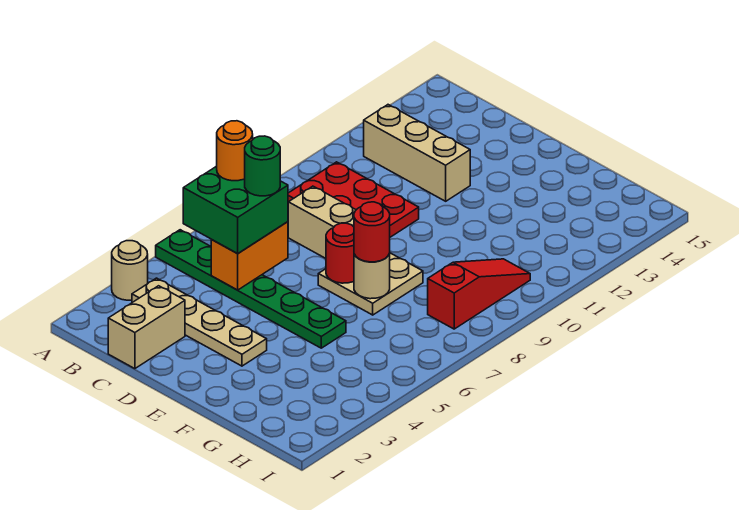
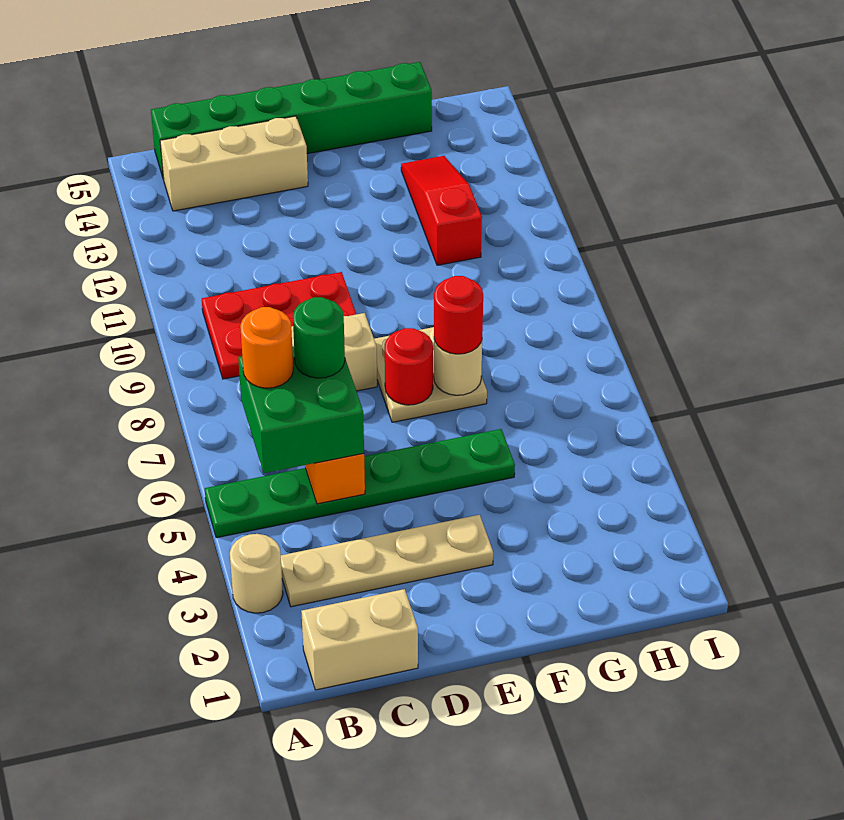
tan brick B12:D12 level 1 -> tan brick B14:D14 level 1
none -> green brick B15:G15 level 1
tan brick C1:C2 level 1 -> tan brick B1:C1 level 1
red slope H8:H10 level 1 top 8 -> red slope G11:G13 level 1 top 11

